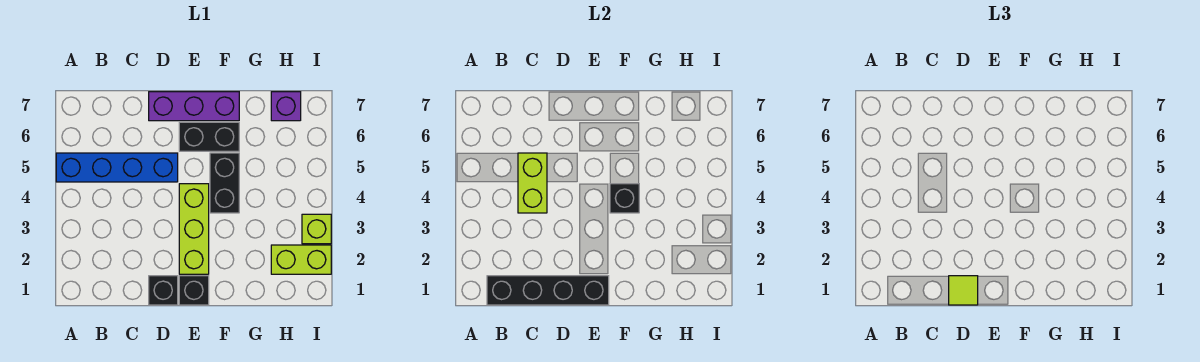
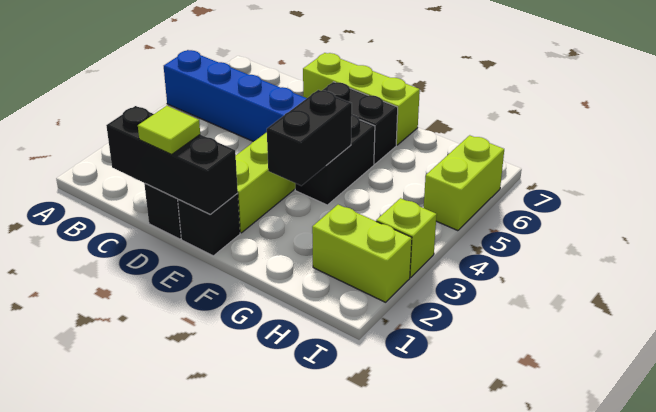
black brick B1:E1 level 2 -> black brick C1:E1 level 2
lime brick C4:C5 level 2 -> lime brick I5:I6 level 1
purple brick D7:F7 level 1 -> lime brick D7:F7 level 1
black brick F4 level 2 -> black brick F3:F4 level 2
purple brick H7 level 1 -> none

